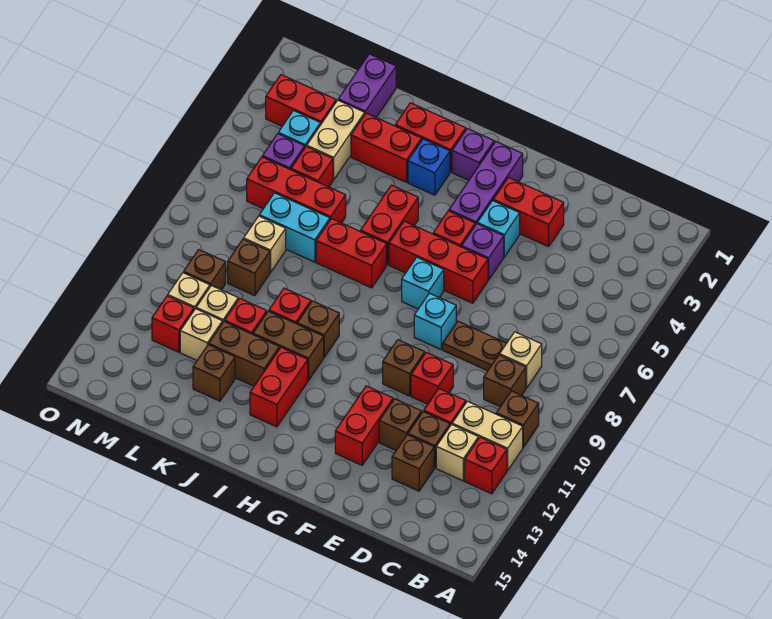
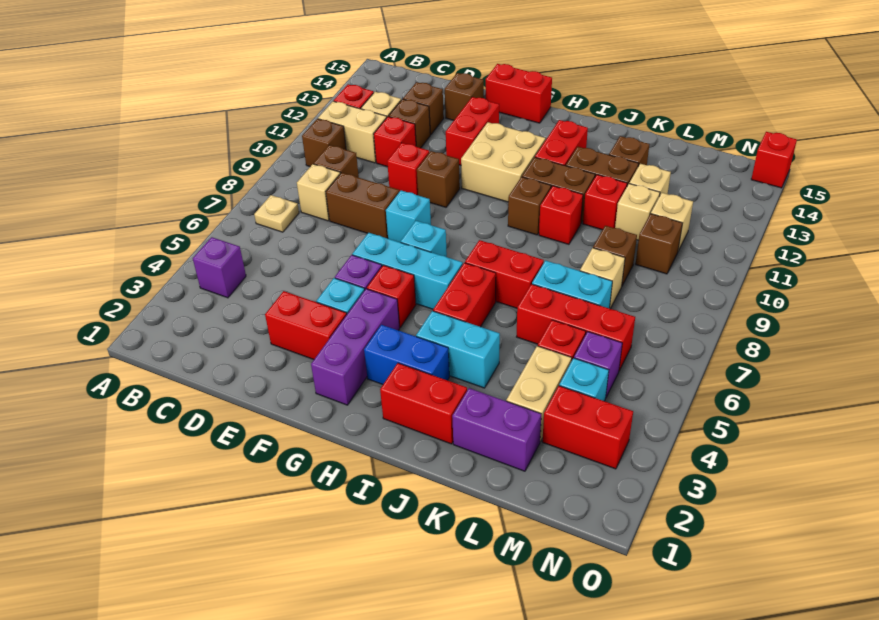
none -> tan plate B7 level 1
brown plate D8:E8 level 1 -> brown brick D8:E8 level 1
brown brick E12 level 1 -> brown brick E14 level 1
red brick F6:H6 level 1 -> cyan brick F6:H6 level 1
none -> tan brick G11:H12 level 1
purple brick H2 level 1 -> purple brick B4 level 1
blue brick I3 level 1 -> blue brick H3:I3 level 1
none -> cyan brick I4:J4 level 1
red brick J3:K3 level 1 -> red brick F15:G15 level 1
purple brick L1:L2 level 1 -> purple brick K2:L2 level 1
red brick M12 level 1 -> red brick O15 level 1

